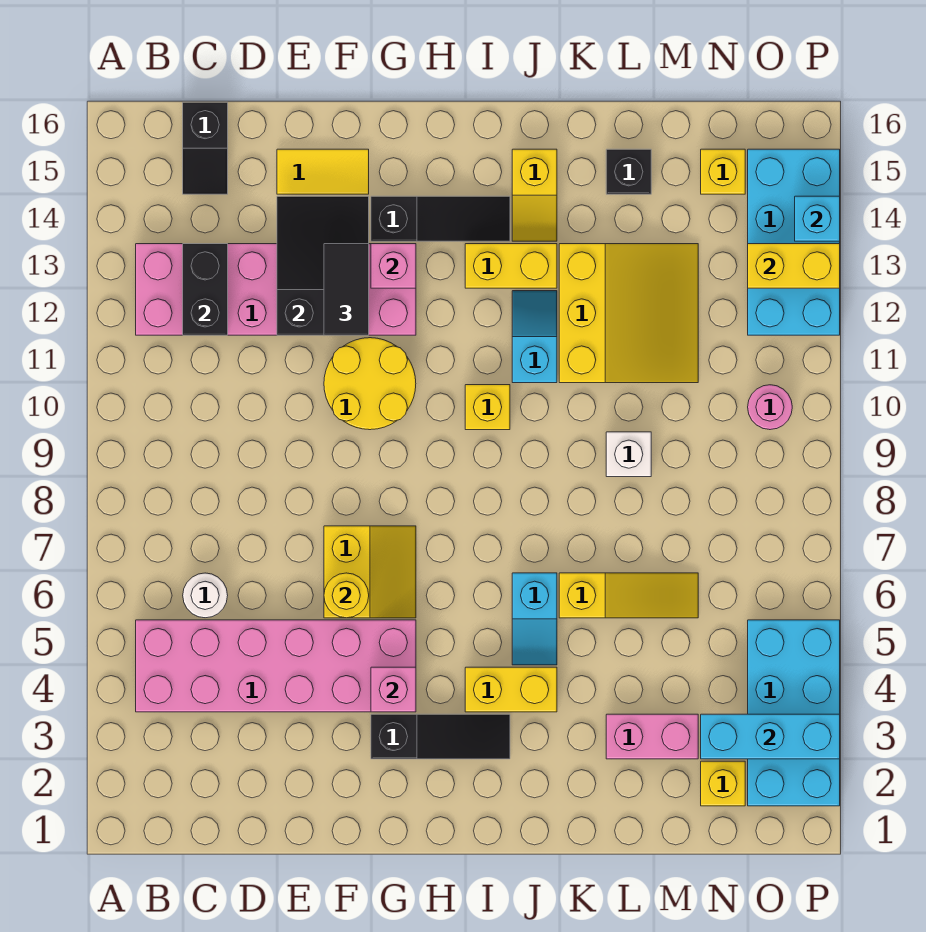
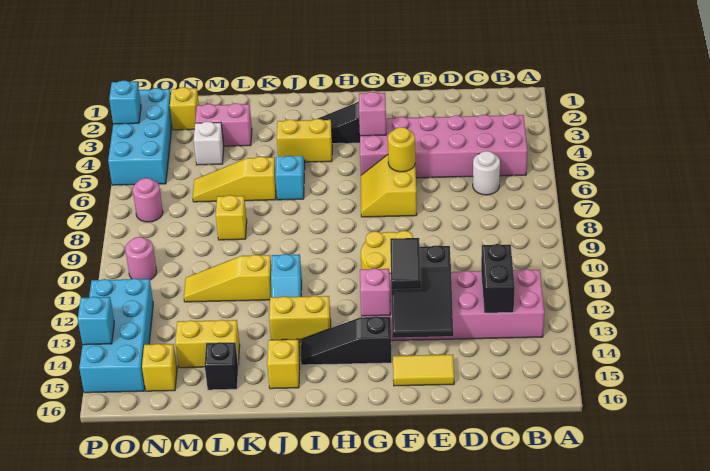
black slope C15:C16 level 1 top 16 -> none
yellow brick I10 level 1 -> yellow brick L8 level 1
yellow slope K11:M13 level 1 top K -> yellow slope K11:M11 level 1 top K
white brick L9 level 1 -> white brick M4 level 1
cyan brick N3:P3 level 2 -> cyan brick P3 level 2
none -> pink round brick O7 level 1
yellow brick O13:P13 level 2 -> yellow brick L14:M14 level 1

